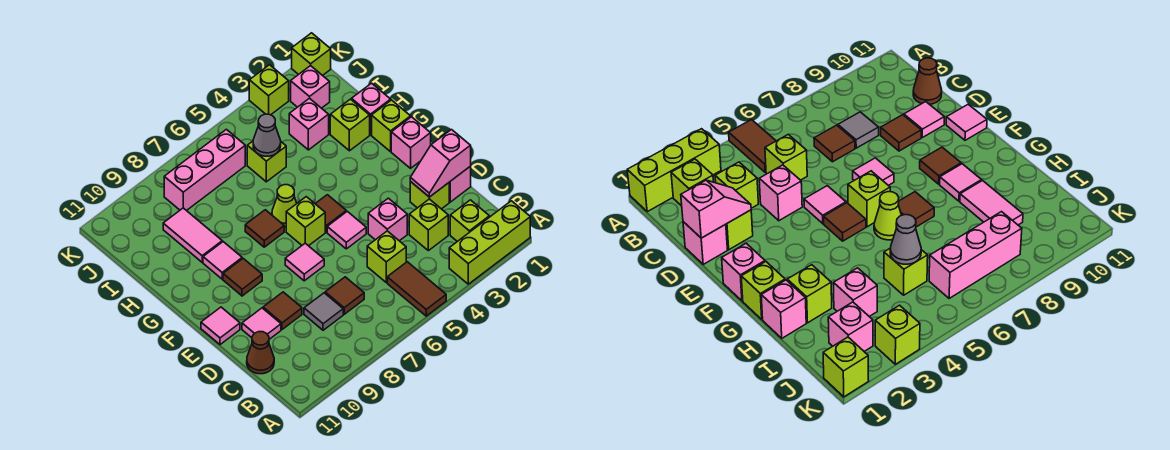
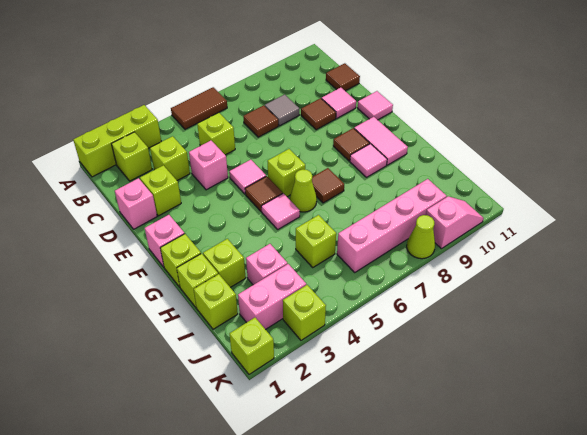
brown tile A5:B5 level 1 -> brown tile A5:A6 level 1
brown cone C11 level 1 -> brown tile C11 level 1
pink slope D1:D2 level 2 top 1 -> pink slope K9:K10 level 1 top 9
pink tile E7 level 1 -> pink tile G5 level 1
pink brick H1 level 1 -> lime brick H1 level 1
pink tile H9:I9 level 1 -> pink tile F10:G10 level 1
none -> lime brick I1 level 1
grey cone I5 level 2 -> none
pink brick J2 level 1 -> pink brick J2:J3 level 1
pink brick J6:J8 level 1 -> pink brick J6:J9 level 1
none -> lime cone K8 level 1

